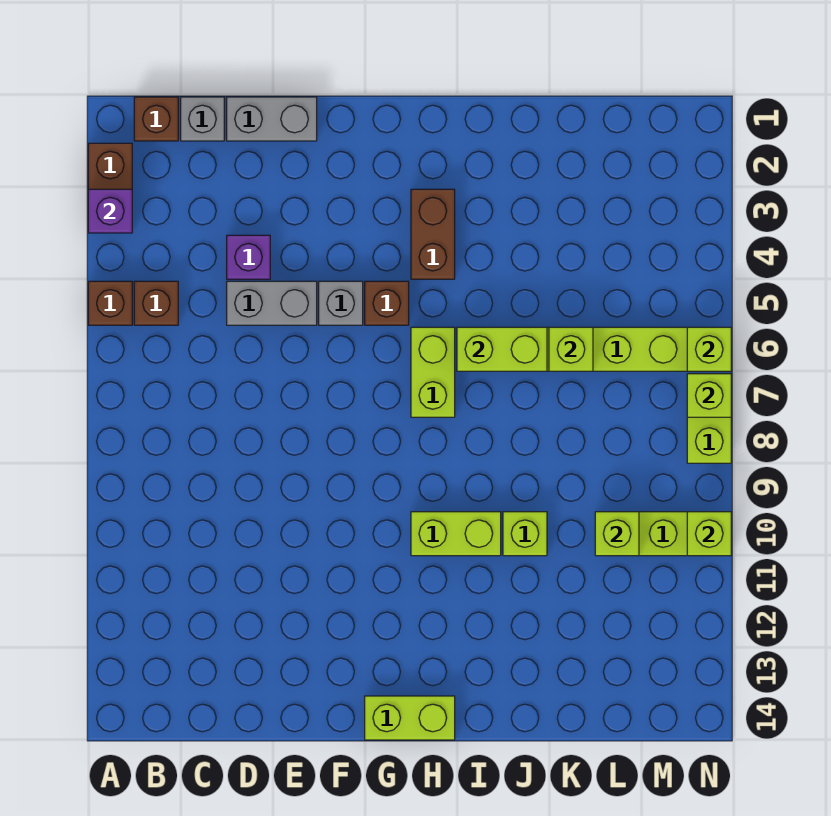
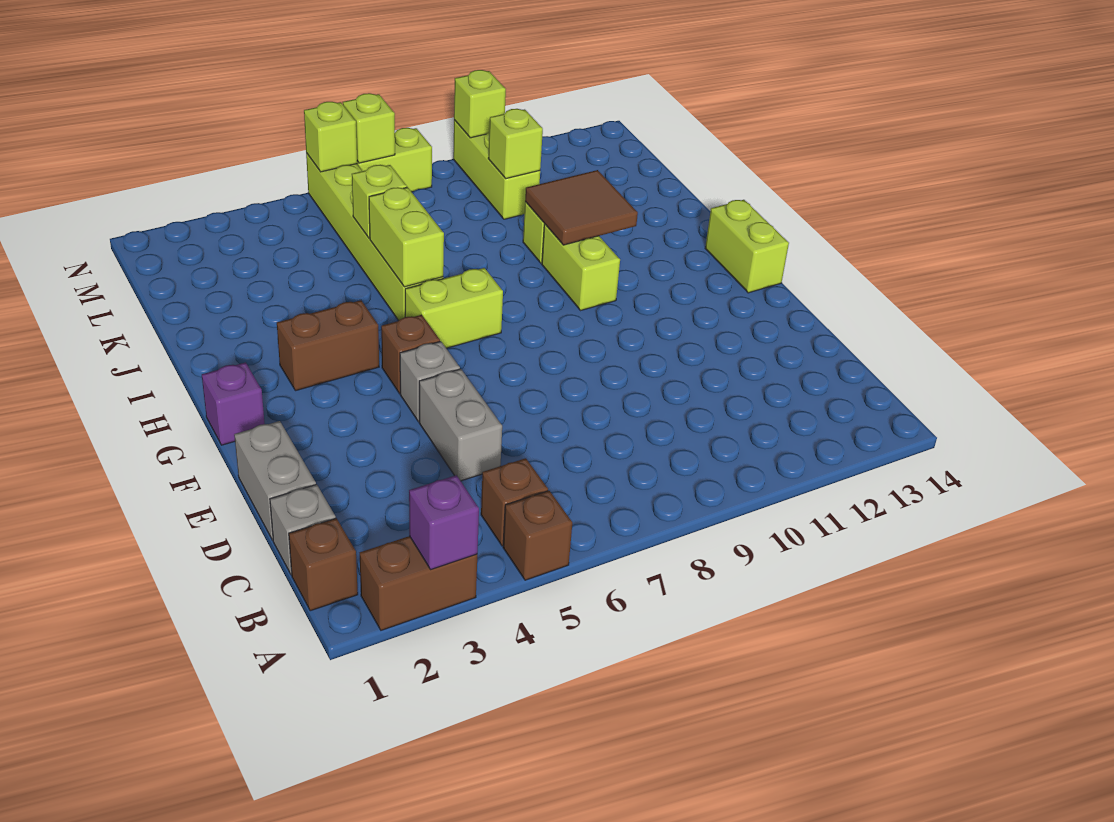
purple brick D4 level 1 -> purple brick G1 level 1
none -> brown tile I10:J11 level 2

